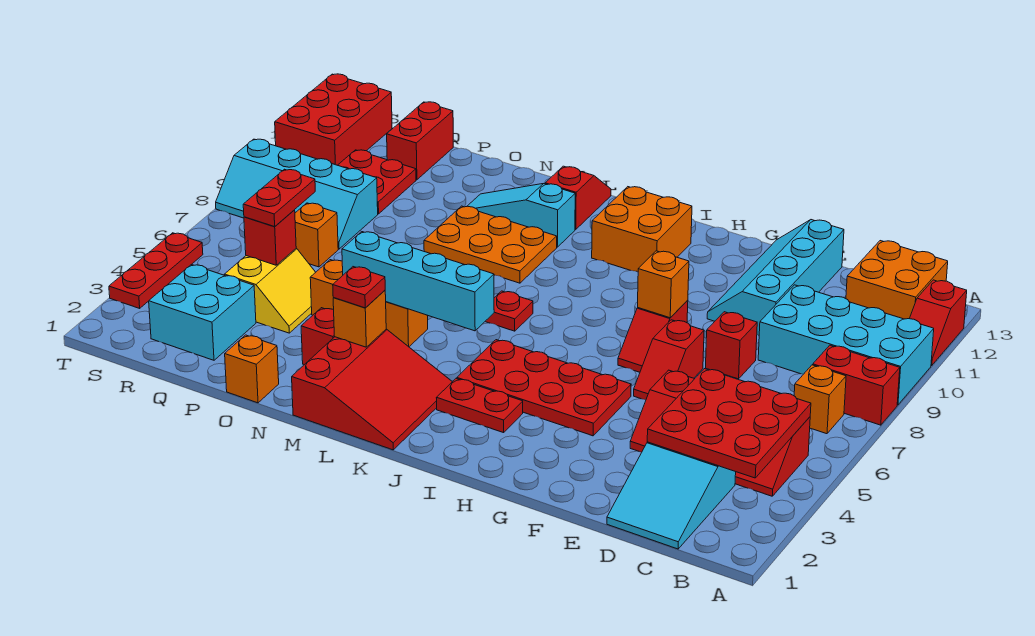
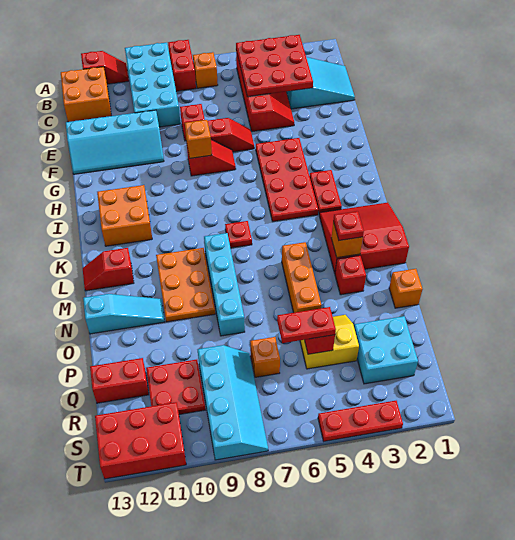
cyan brick K5:N5 level 2 -> cyan brick L8:O8 level 1
cyan slope L11:N11 level 1 top L -> cyan slope N11:N13 level 1 top 13

